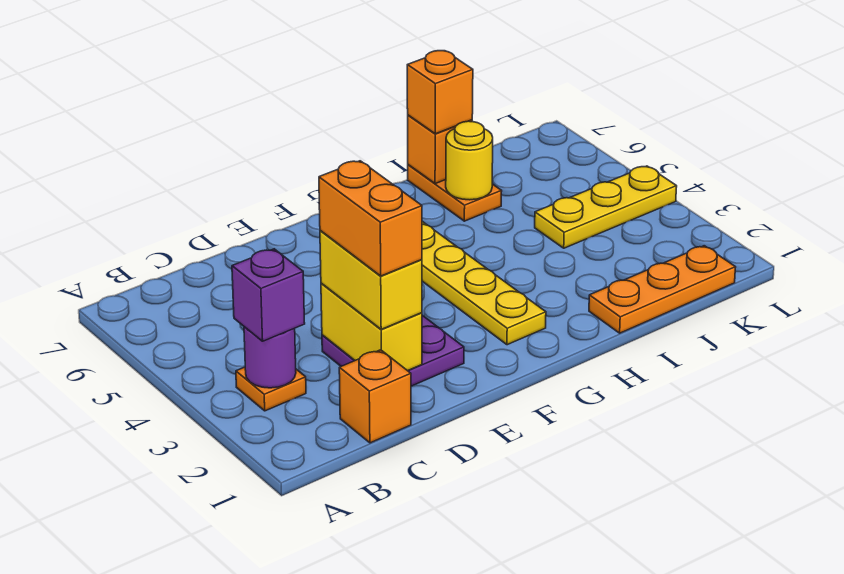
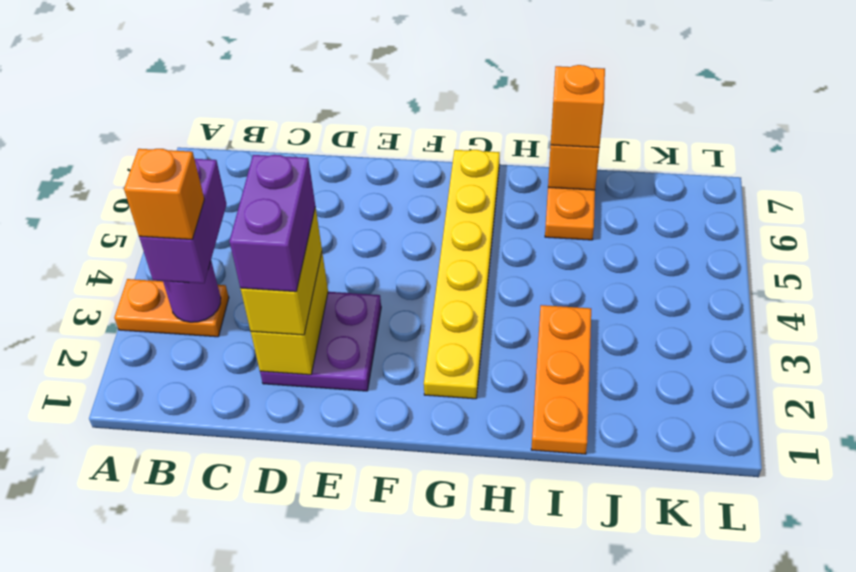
orange plate B3 level 1 -> orange plate A3:B3 level 1
purple brick B3 level 3 -> purple brick B3:B4 level 3
orange brick C1 level 1 -> orange brick B3 level 4
orange brick D2:D3 level 4 -> purple brick D2:D3 level 4
orange plate I1:K1 level 1 -> orange plate I1:I3 level 1
yellow round brick I6 level 2 -> none
yellow plate J4:L4 level 1 -> none

